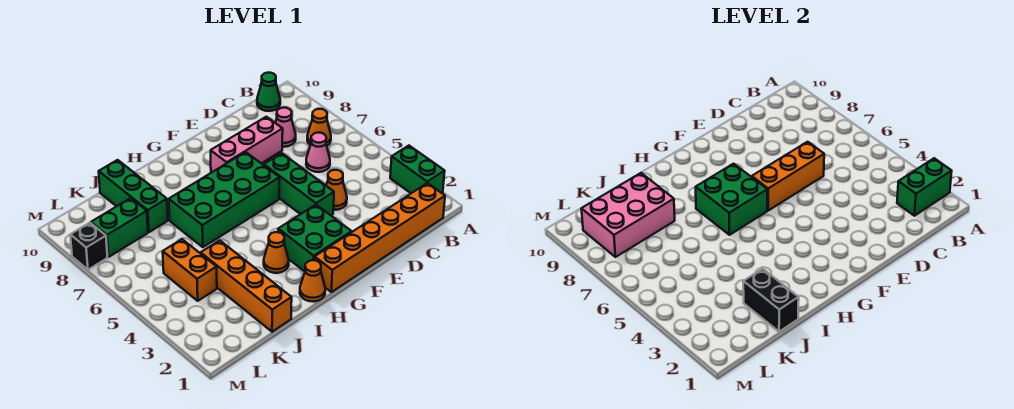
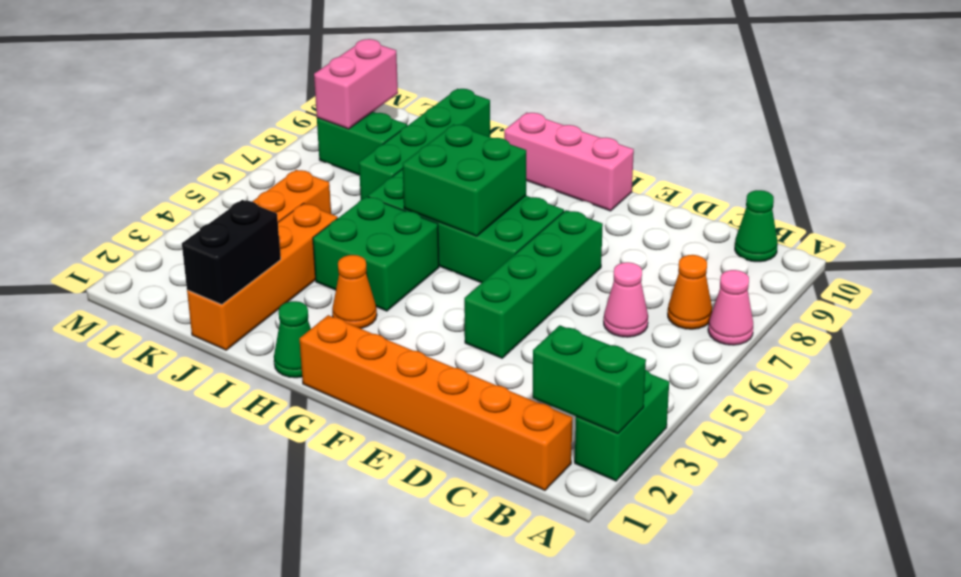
pink cone C8 level 1 -> pink cone A7 level 1
orange cone D4 level 1 -> none
orange brick D6:F6 level 2 -> none
pink brick D8:F8 level 1 -> pink brick F10:H10 level 1
green brick E4:E6 level 1 -> green brick E4:E7 level 1
green brick F2:G3 level 1 -> green brick H4:I5 level 1
orange cone H1 level 1 -> green cone H1 level 1
green brick J8:J10 level 1 -> green brick J7:J10 level 1
pink brick J8:L9 level 2 -> pink brick L8:L9 level 2
black brick M8 level 1 -> none

